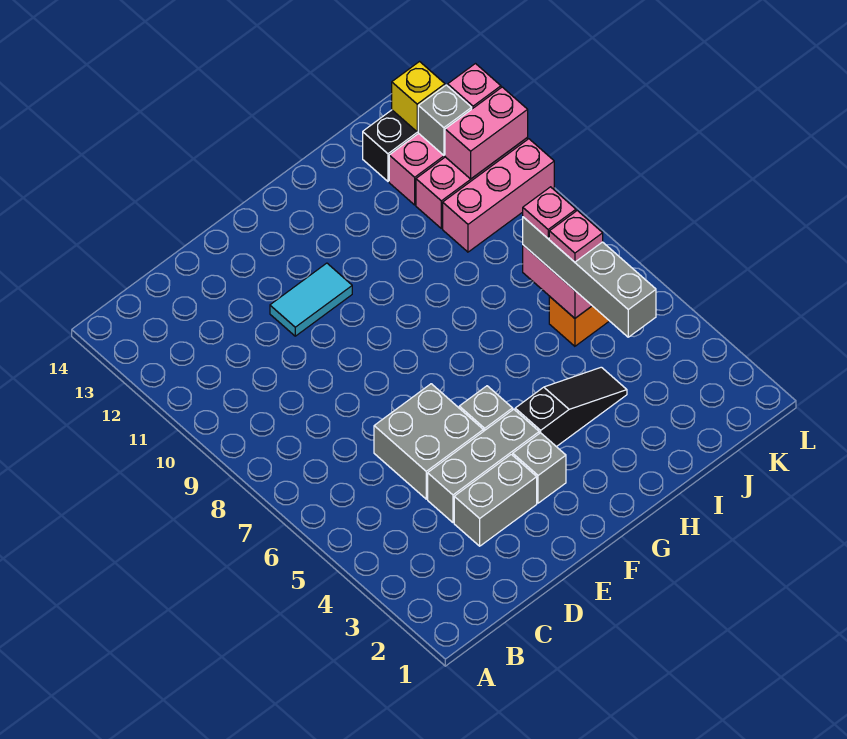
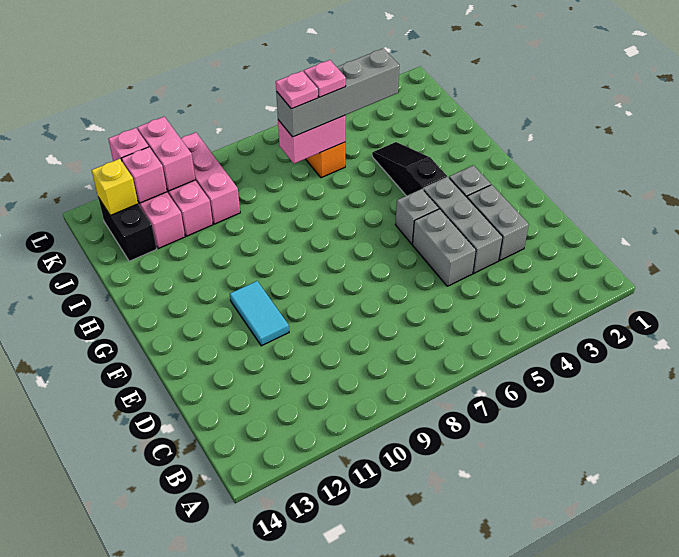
grey brick D5:E6 level 1 -> grey brick D5:E5 level 1
grey brick K12 level 2 -> pink brick K12 level 2

